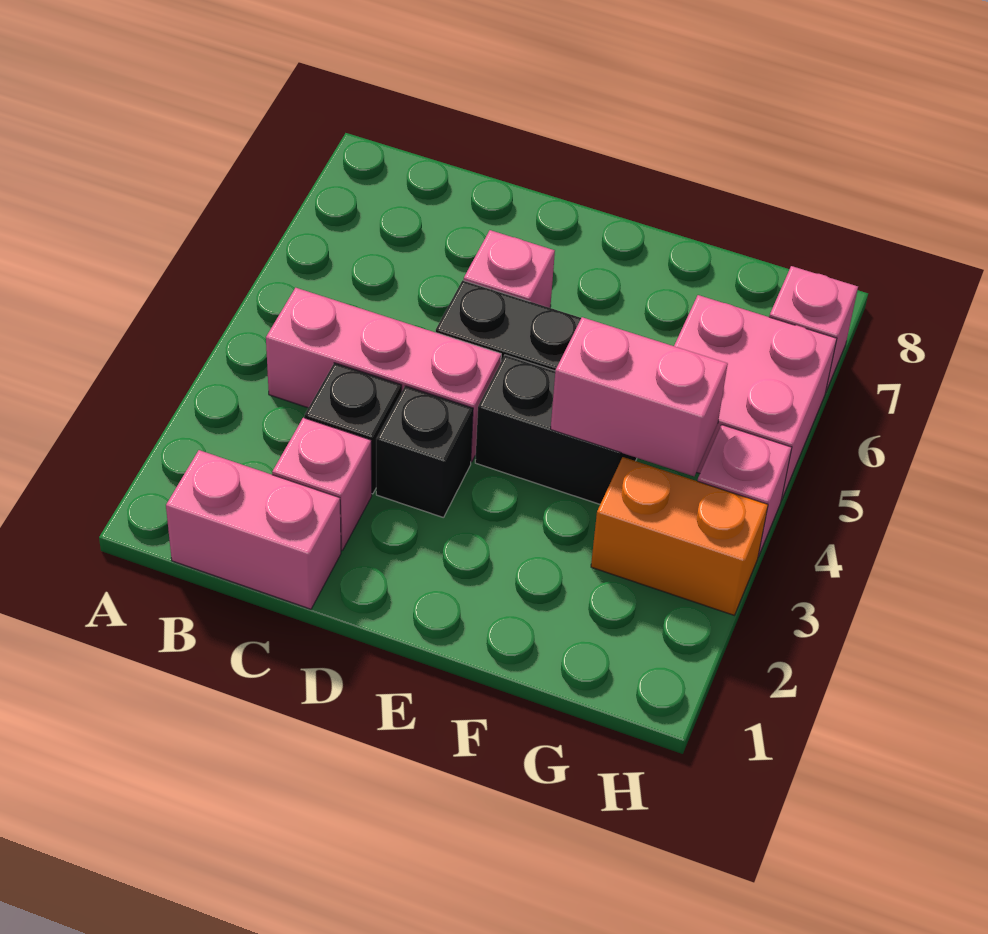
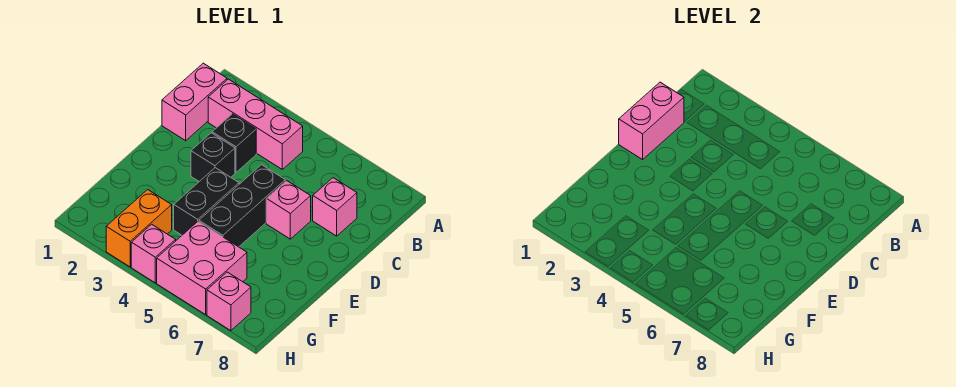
pink brick B4:D4 level 1 -> pink brick B2:B4 level 1
pink brick C2 level 1 -> pink brick C7 level 1
pink brick F4:G4 level 2 -> pink brick C1:D1 level 2

